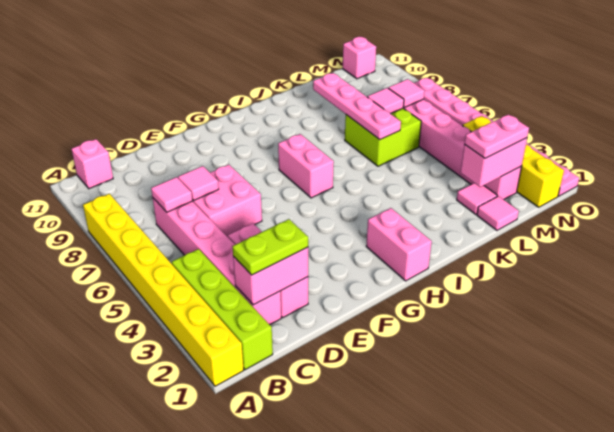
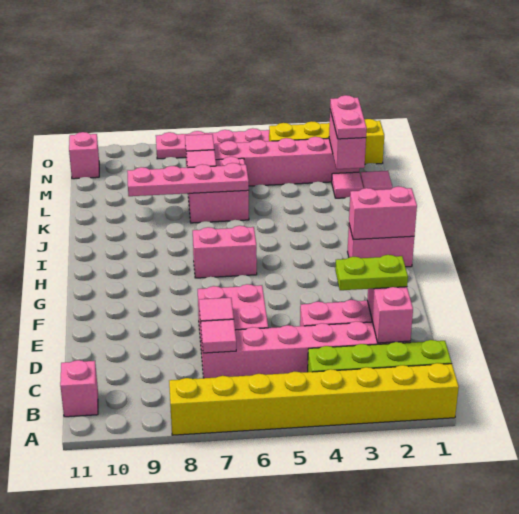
lime plate C2:D2 level 3 -> lime plate D2:D3 level 3
none -> pink brick H1:H2 level 2
lime brick K6:L7 level 1 -> pink brick K6:L7 level 1

